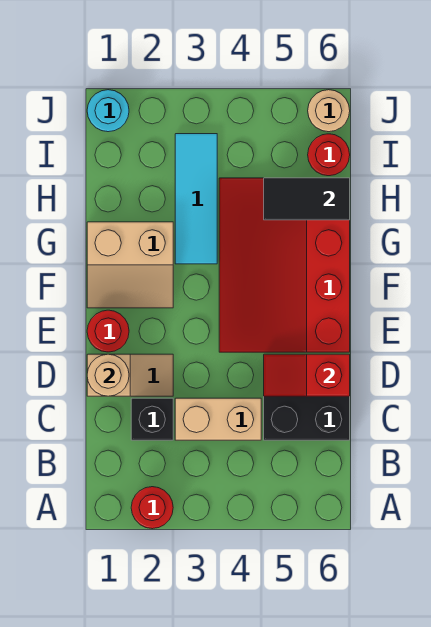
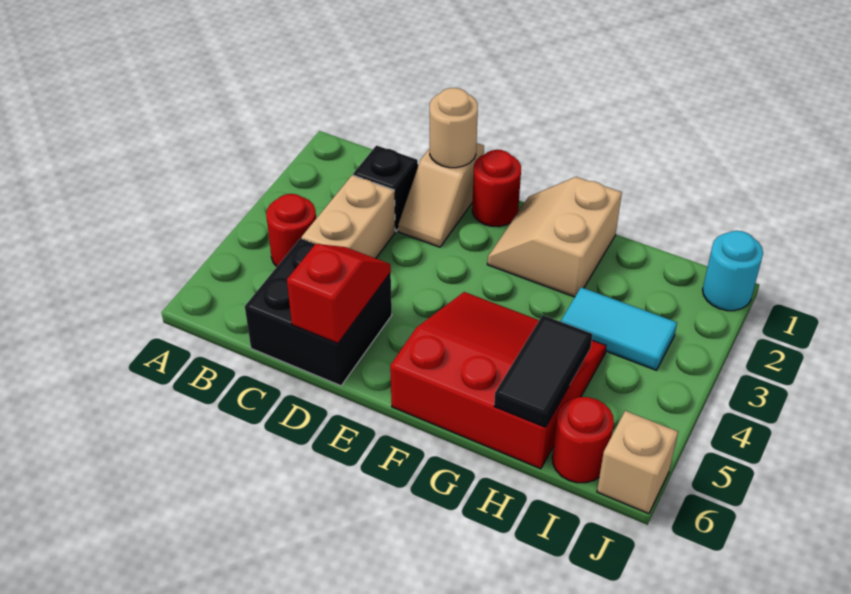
red round brick A2 level 1 -> red round brick B4 level 1
red slope E4:H6 level 1 top 6 -> red slope F4:H6 level 1 top 6
cyan tile G3:I3 level 1 -> cyan tile H3:I3 level 1
tan round brick J6 level 1 -> tan brick J6 level 1

